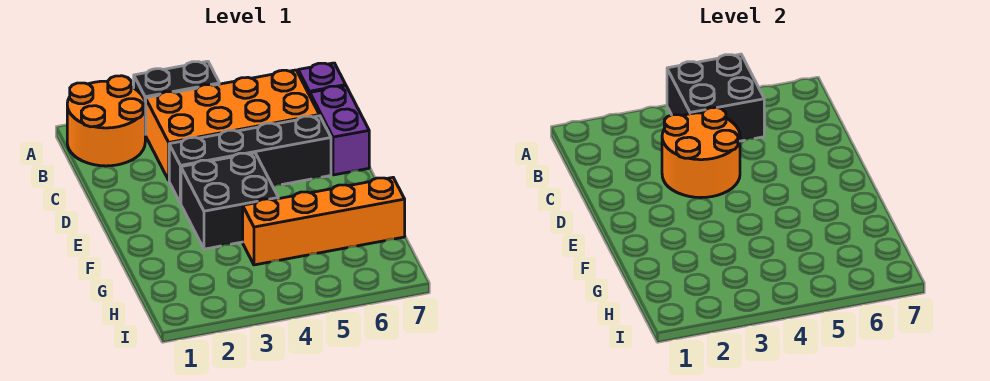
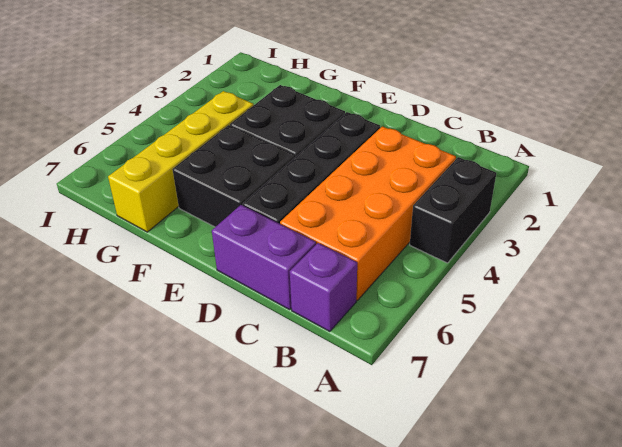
orange round brick A1:B2 level 1 -> none
black brick A4:B5 level 2 -> black brick E5:F6 level 1
orange round brick C3:D4 level 2 -> none
orange brick G4:G7 level 1 -> yellow brick G4:G7 level 1

